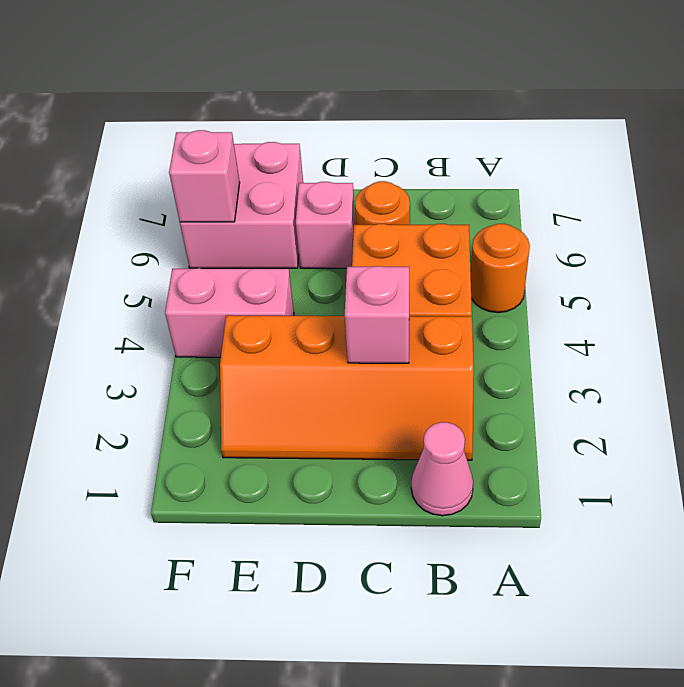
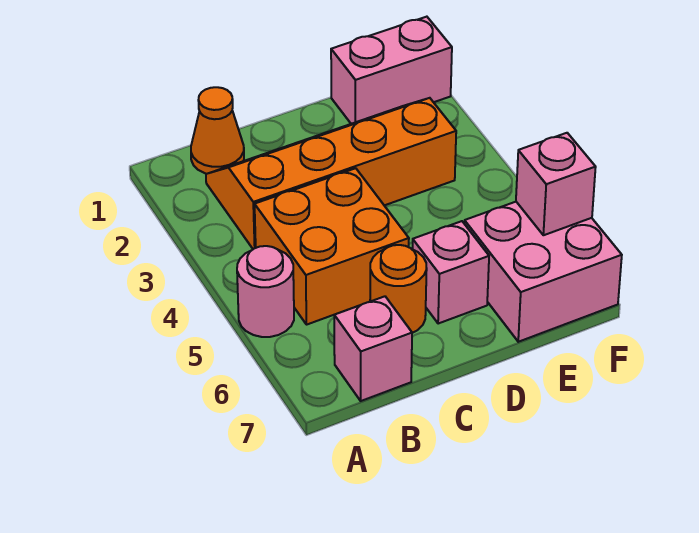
orange round brick A5 level 1 -> pink round brick A5 level 1
pink cone B1 level 1 -> orange cone B1 level 1
pink brick C3 level 2 -> pink brick B7 level 1
pink brick E4:F4 level 1 -> pink brick E1:F1 level 1

